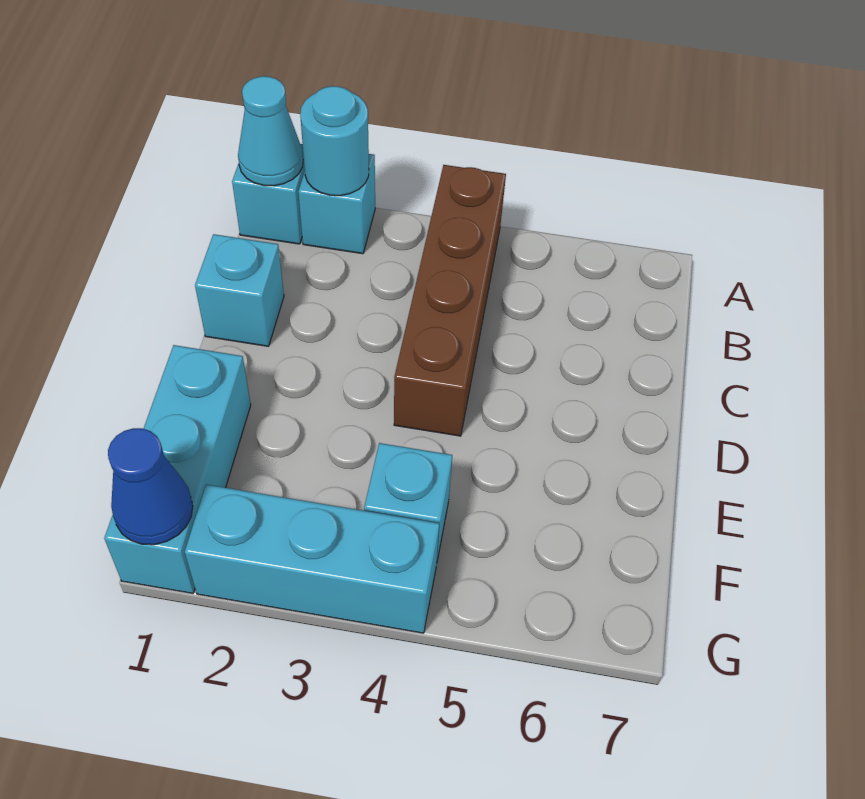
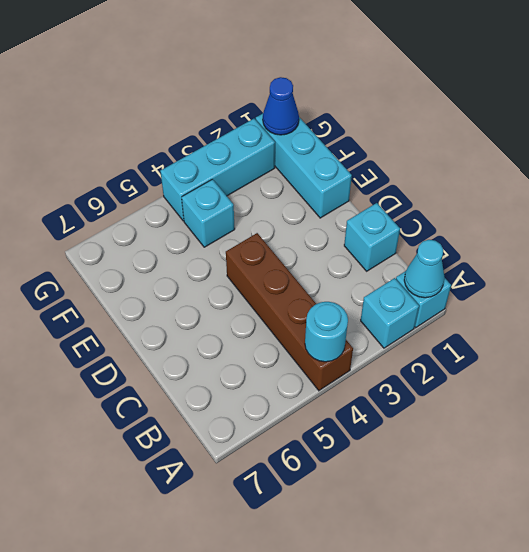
cyan round brick A2 level 2 -> cyan round brick A4 level 2

